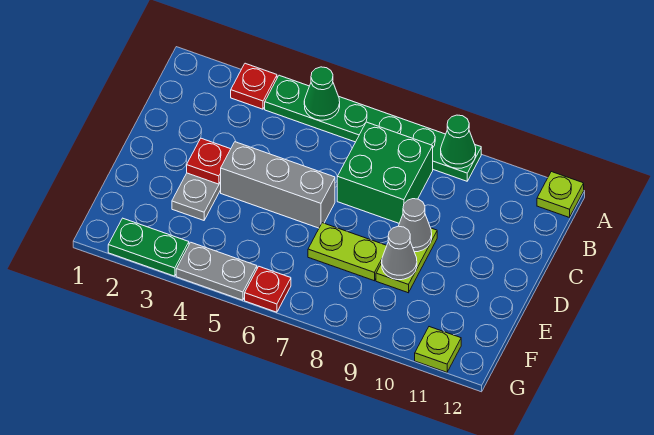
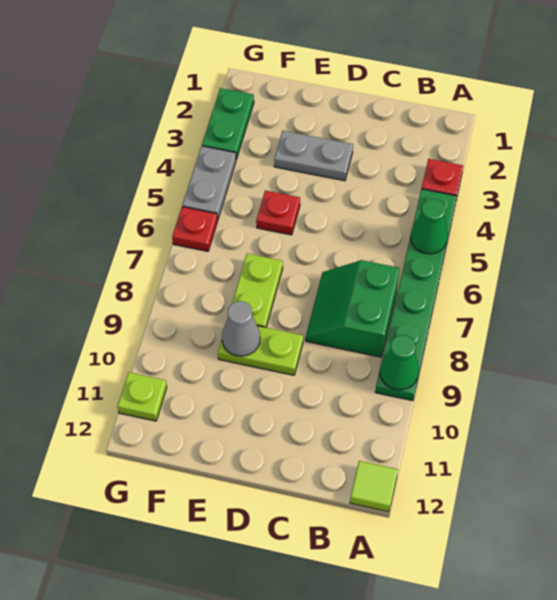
lime plate A12 level 1 -> lime tile A12 level 1
green brick B7:C8 level 1 -> green slope B7:C8 level 1 top B
red plate D3 level 2 -> red plate E5 level 1
grey brick D4:D6 level 1 -> none
grey cone D9 level 2 -> none

